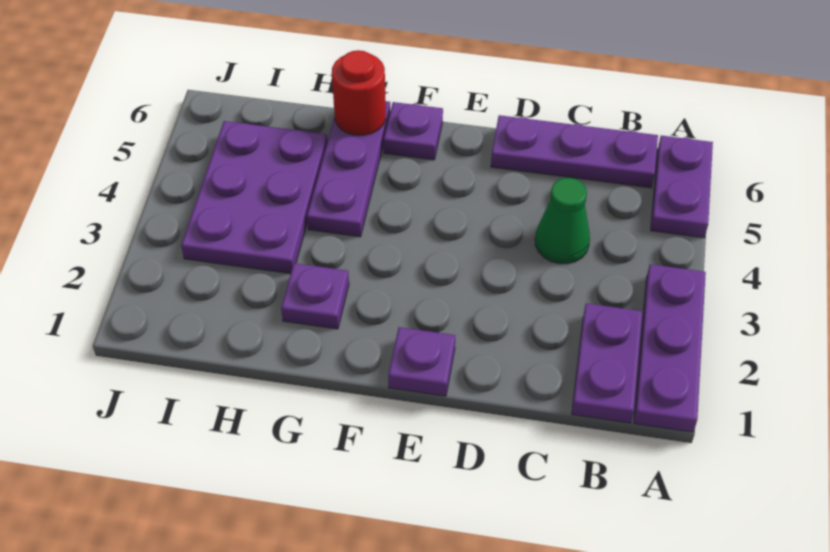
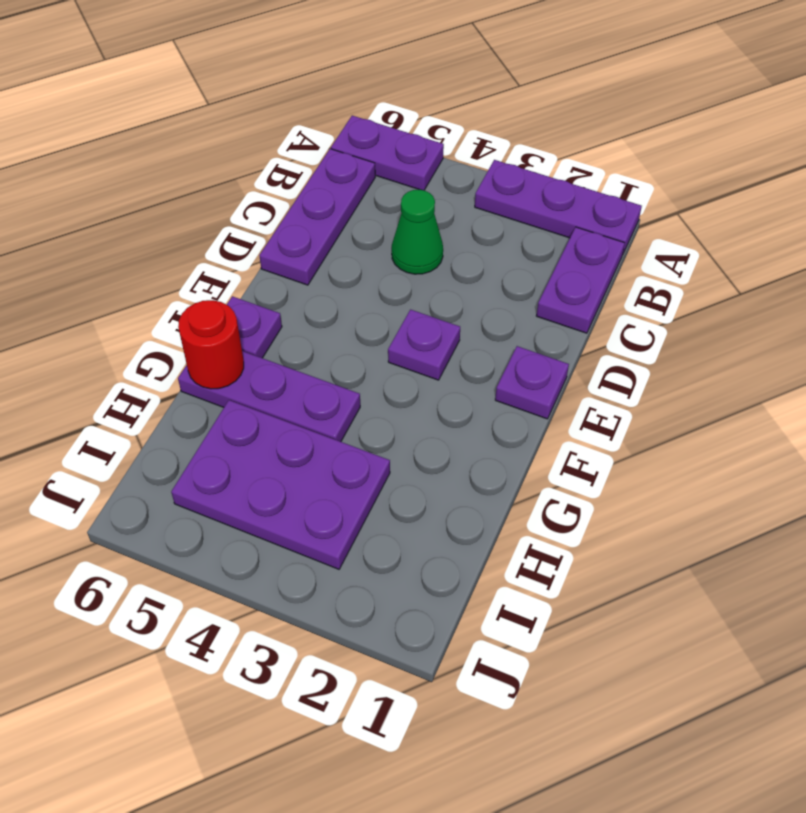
purple plate B1:B2 level 1 -> purple plate B1:C1 level 1
purple plate G2 level 1 -> purple plate E3 level 1

